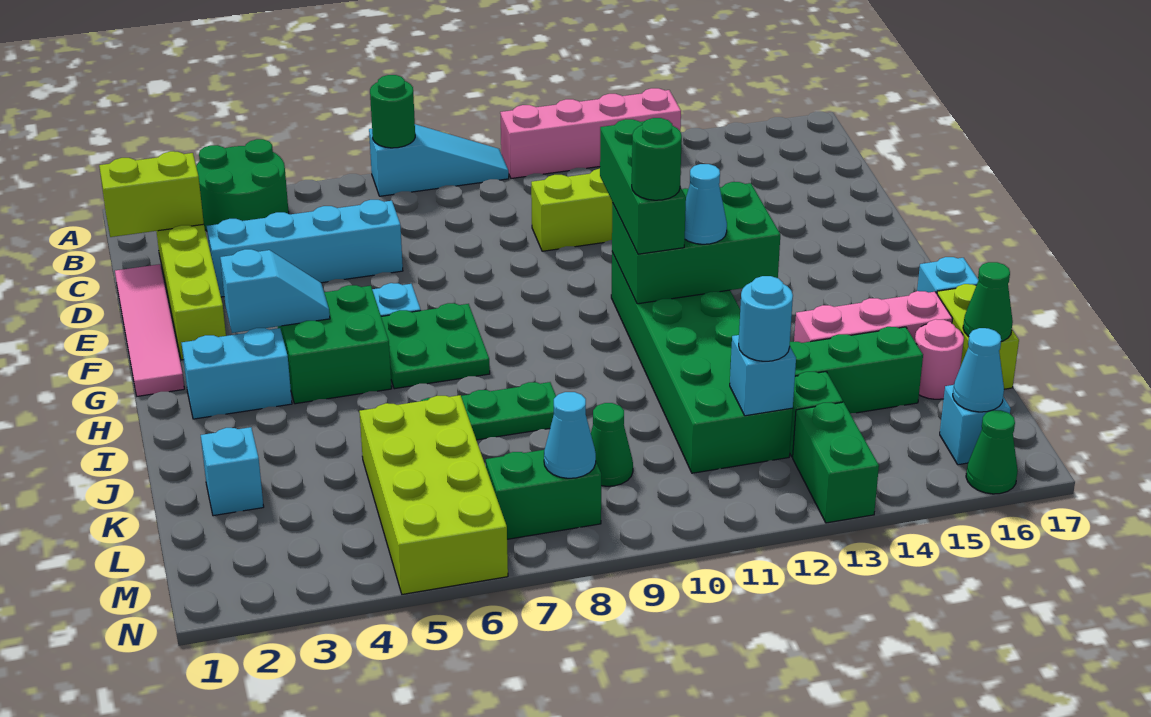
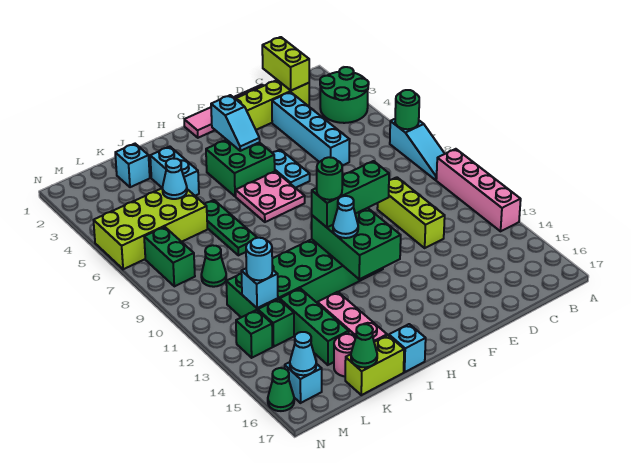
green plate G6:H7 level 1 -> pink plate G6:H7 level 1
cyan brick H2:H3 level 1 -> cyan brick J3:J4 level 1
cyan cone M8 level 2 -> cyan cone K5 level 2
green brick M13:N13 level 1 -> green brick M13 level 1

